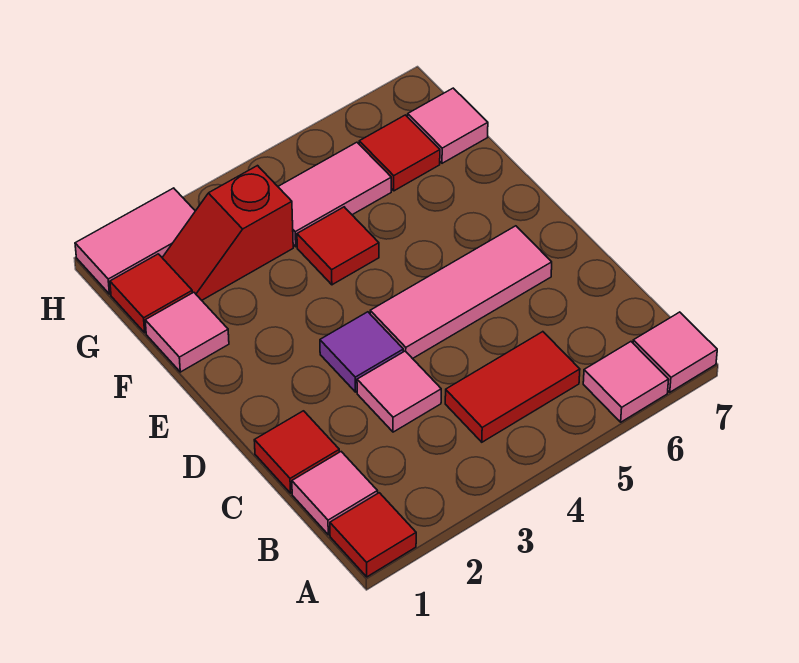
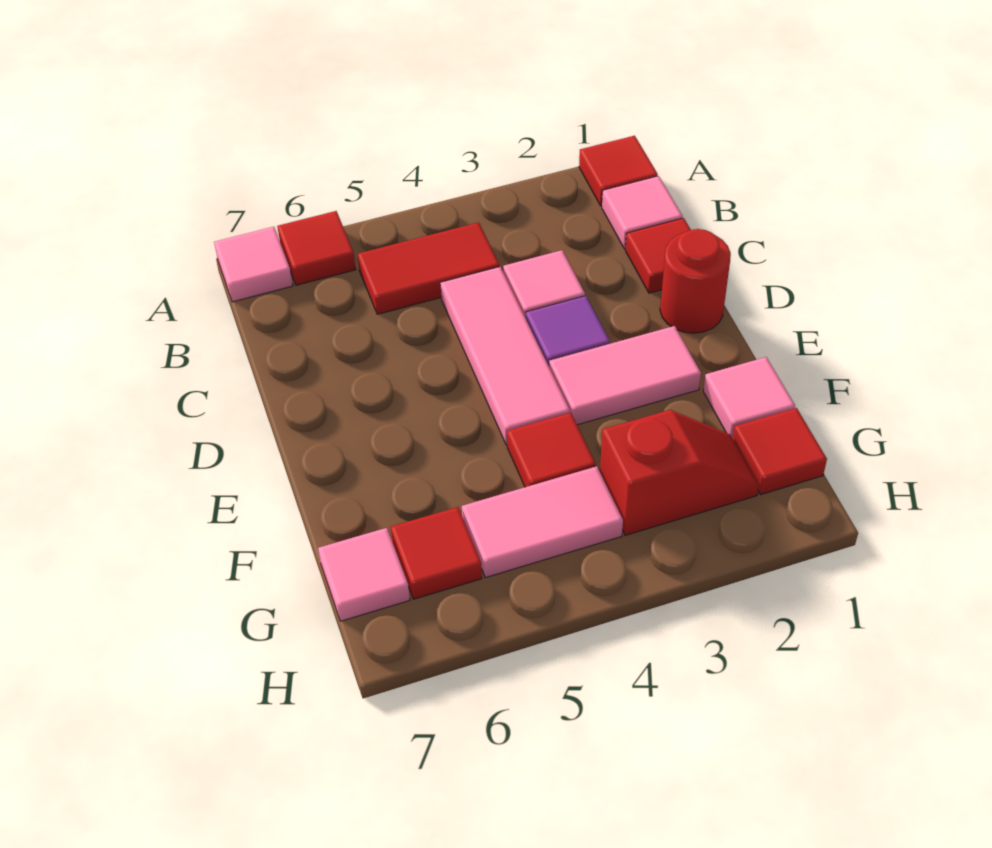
pink tile A6 level 1 -> red tile A6 level 1
none -> red round brick D1 level 1
pink tile D4:D6 level 1 -> pink tile C4:E4 level 1
pink tile H1:H2 level 1 -> pink tile E2:E3 level 1

